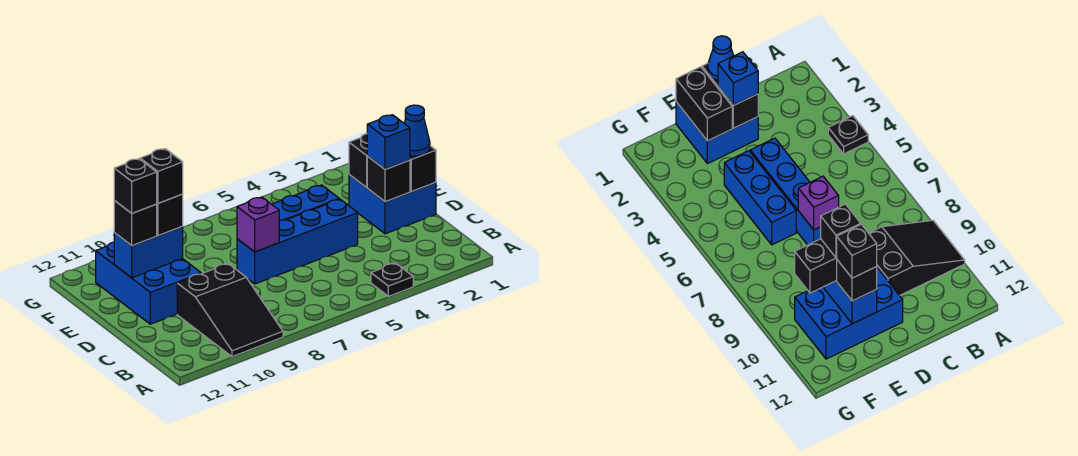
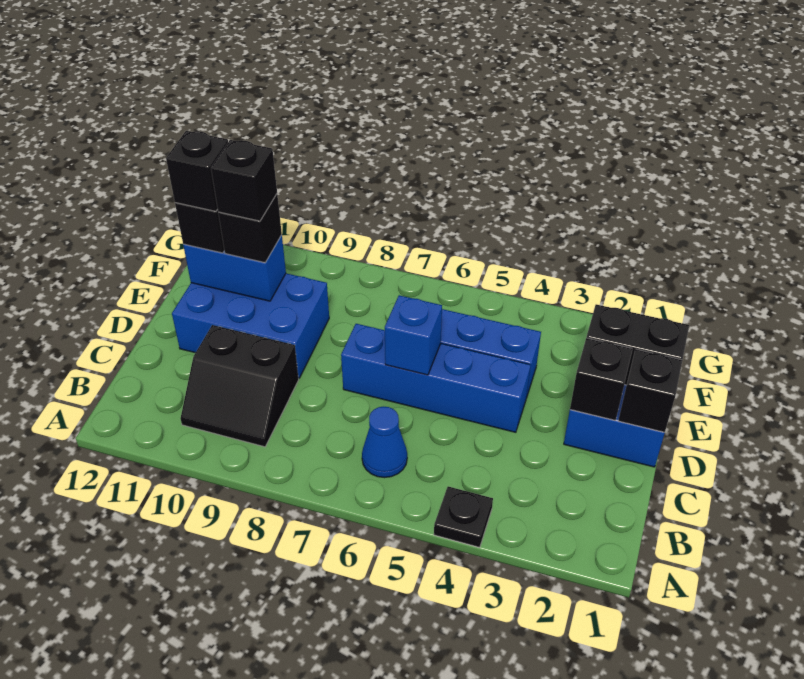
black slope A9:C10 level 1 top C -> black slope B9:C10 level 1 top C
blue cone D1 level 3 -> blue cone B6 level 1
blue brick D2 level 3 -> blue brick D6 level 2
purple brick D7 level 2 -> none
blue brick D10:F11 level 1 -> blue brick D9:E11 level 1
black brick E10:F10 level 3 -> black brick E10 level 3

